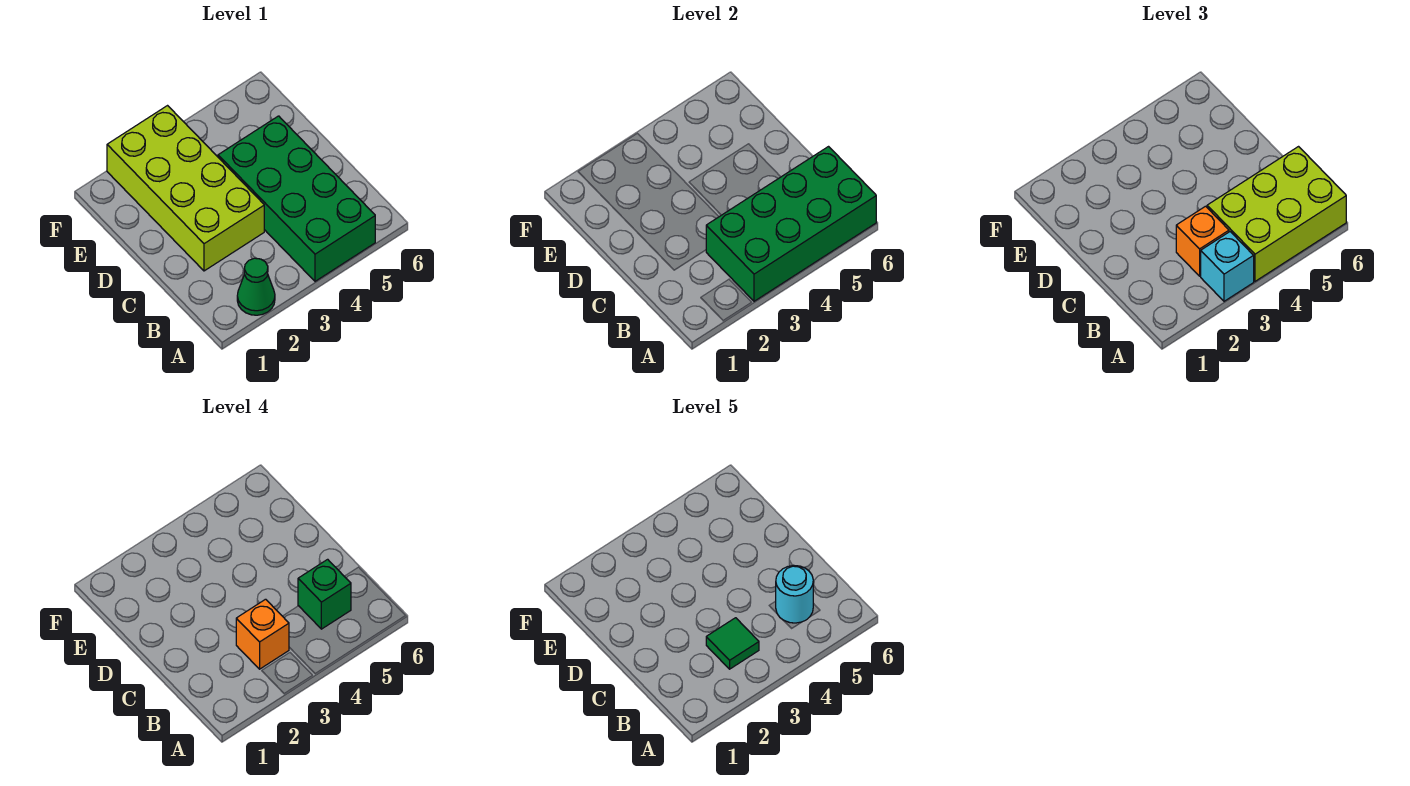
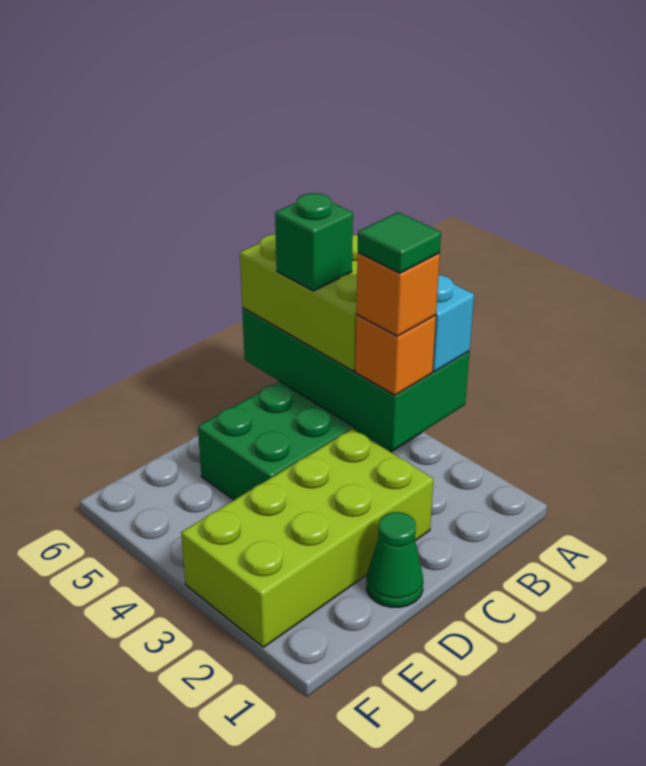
green cone A2 level 1 -> green cone D1 level 1
cyan round brick B5 level 5 -> none

